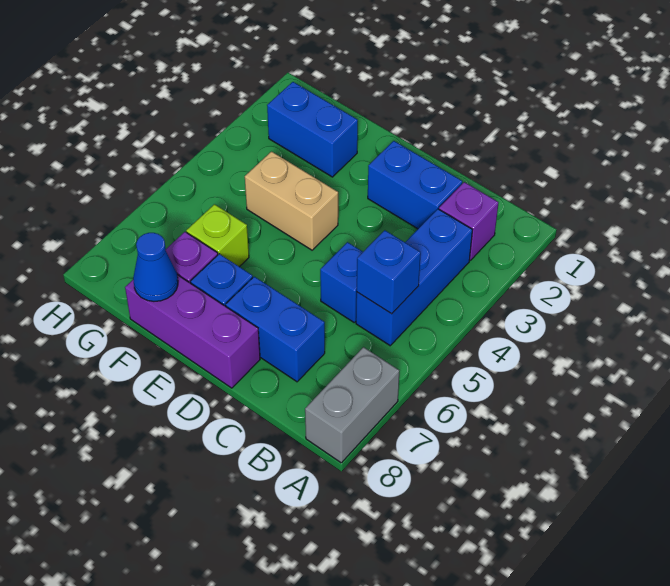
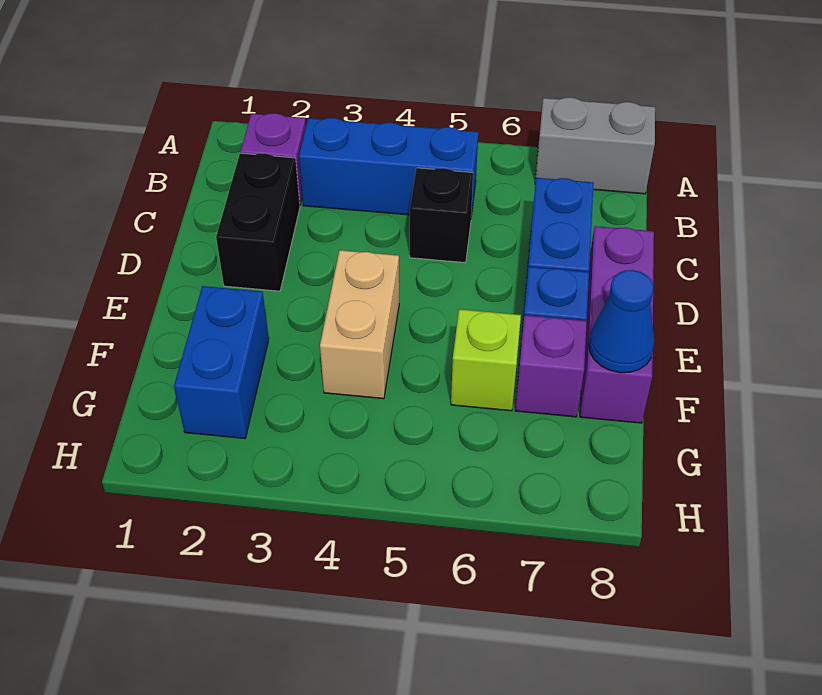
blue brick B5 level 2 -> none
blue brick C2:D2 level 1 -> black brick C2:D2 level 1
blue brick C5 level 1 -> black brick C5 level 1

